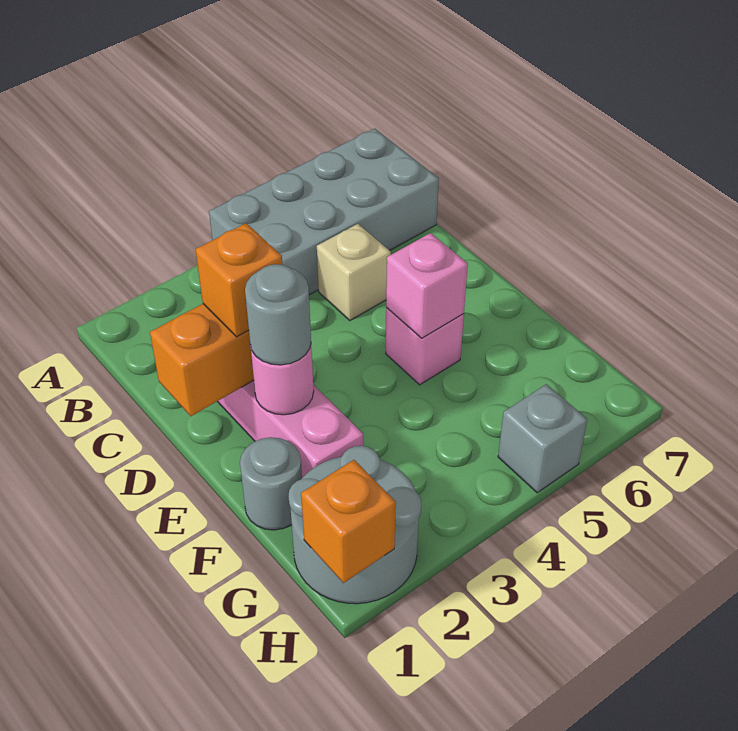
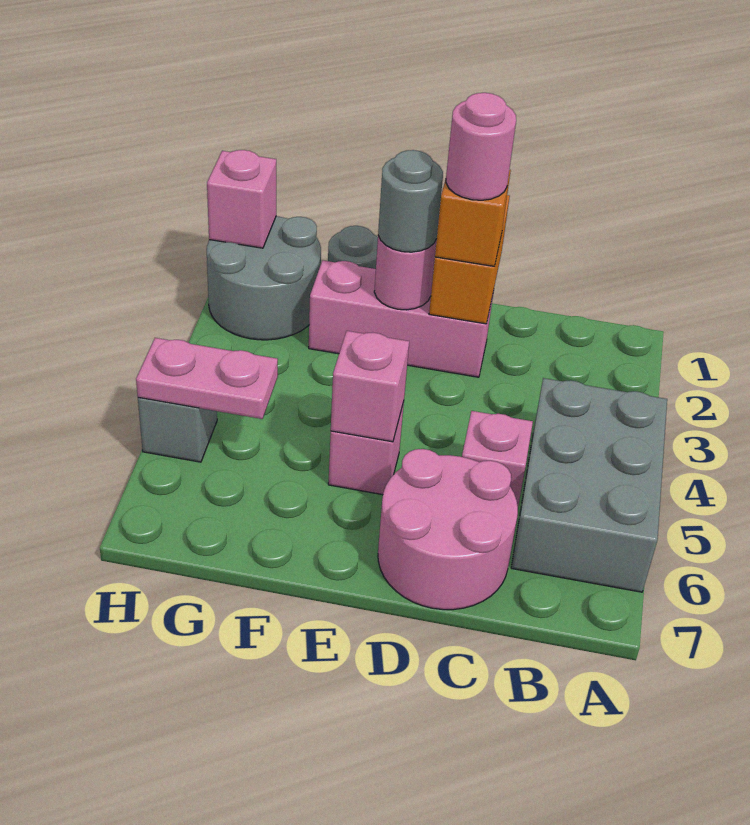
grey brick A4:B7 level 1 -> grey brick A4:B6 level 1
tan brick C5 level 1 -> pink brick C5 level 1
none -> pink round brick C6:D7 level 1
none -> pink round brick D2 level 4
none -> pink plate G5:H5 level 2
orange brick H1 level 2 -> pink brick H1 level 2

